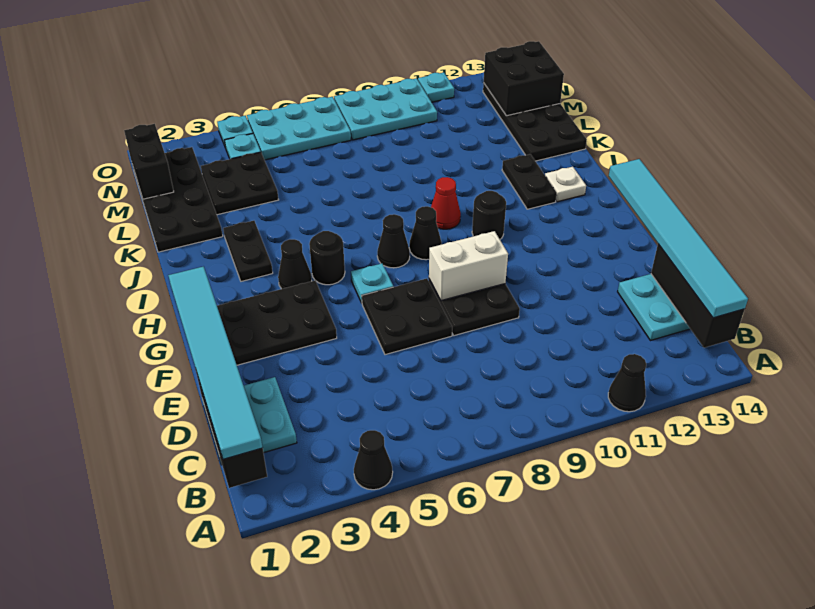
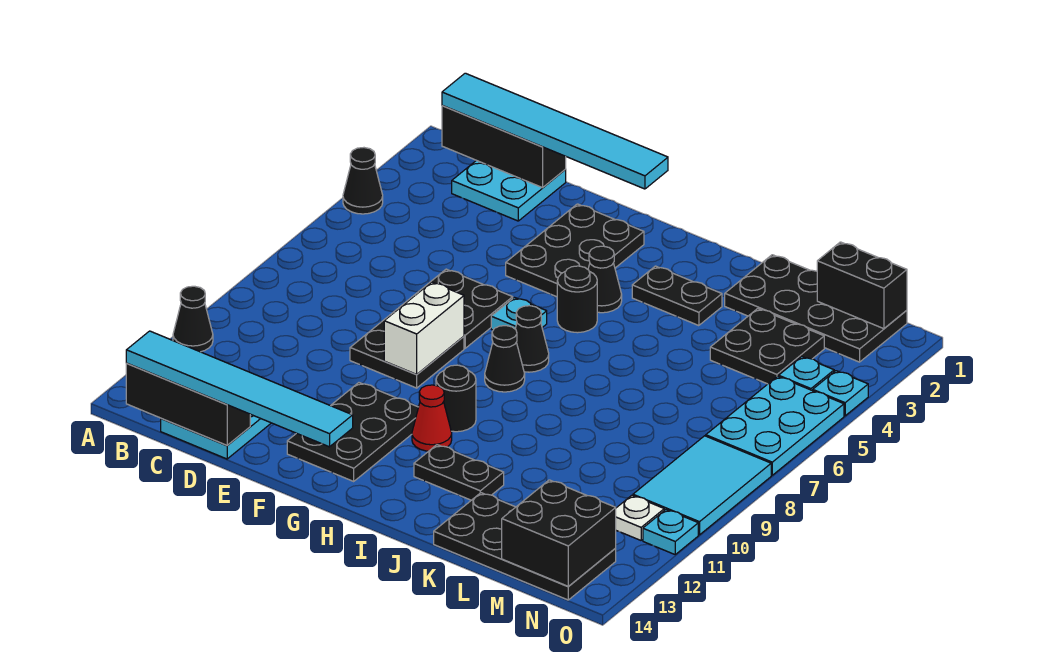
none -> black plate F11:G13 level 1
red cone I9 level 1 -> red cone H11 level 1
white plate I13 level 1 -> white plate N11 level 1
cyan plate N8:O10 level 1 -> cyan tile N8:O10 level 1

